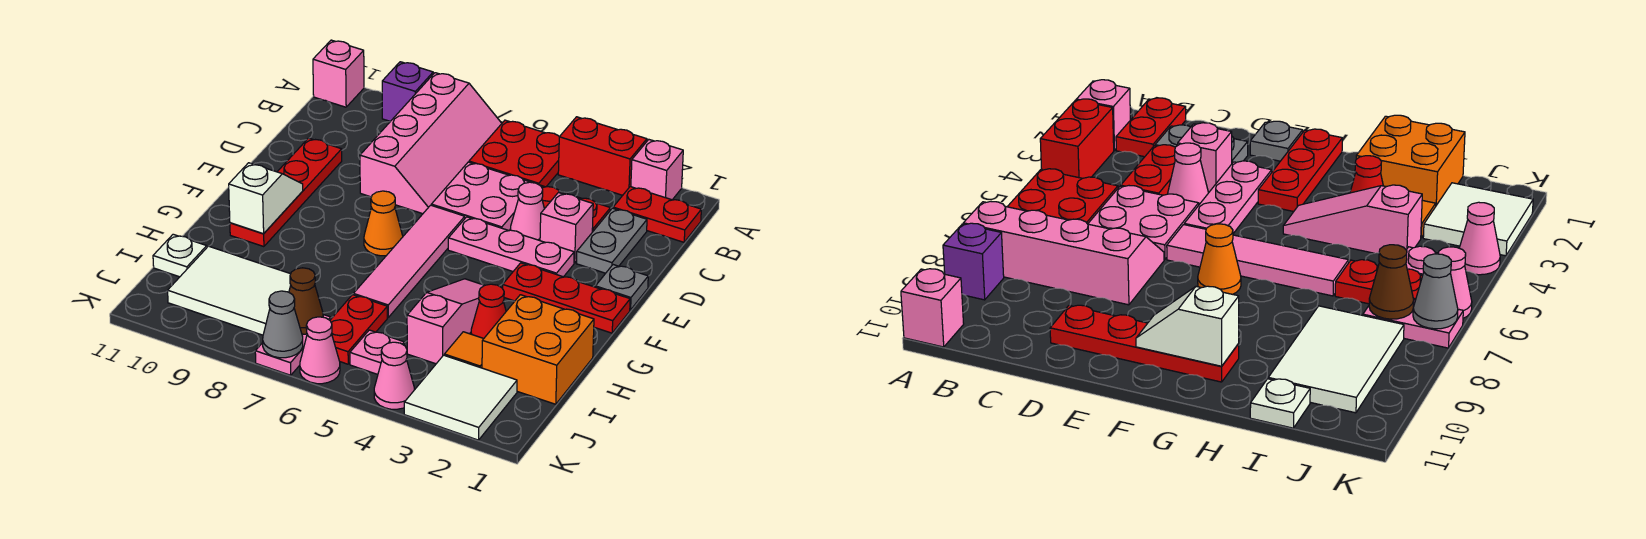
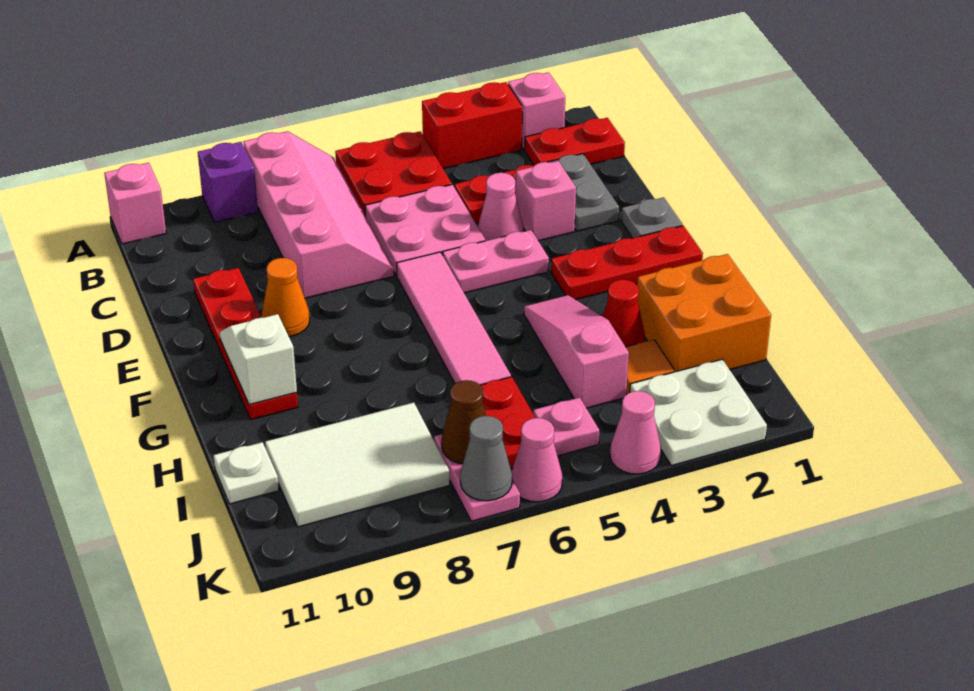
pink plate E3:E5 level 1 -> pink plate E4:E5 level 1
orange cone F7 level 1 -> orange cone E9 level 1
white tile J2:K3 level 1 -> white plate J2:K3 level 1

